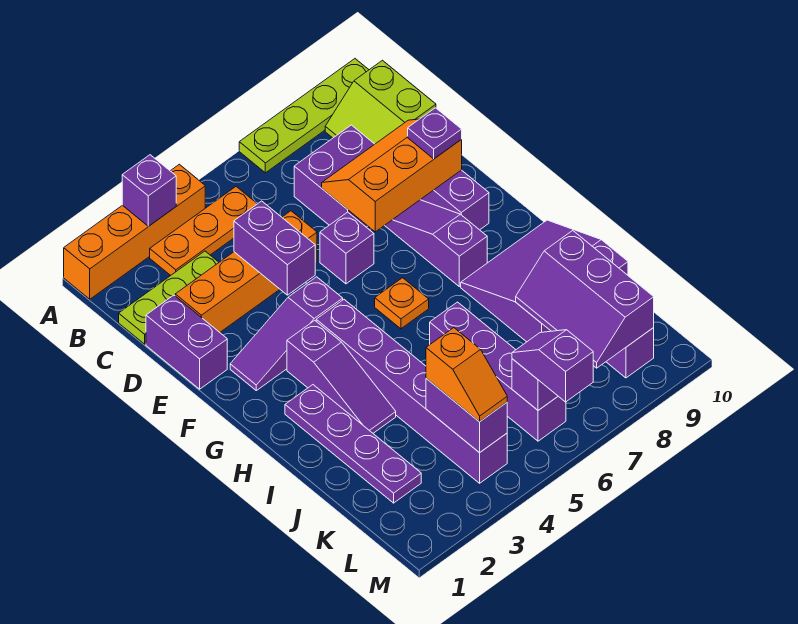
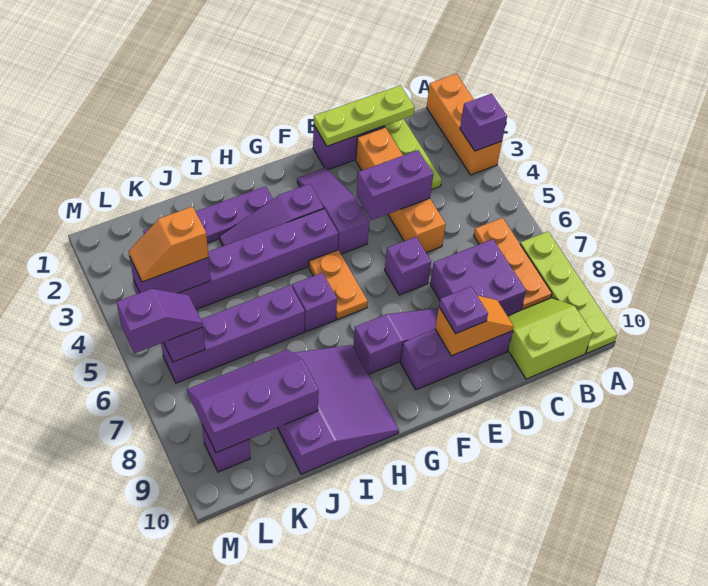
orange brick A1:A4 level 1 -> orange brick A1:A3 level 1
orange plate B3:B5 level 1 -> orange plate B6:B8 level 1
none -> lime plate C1:E1 level 2
orange slope D7:E9 level 2 top E -> orange slope D9:E9 level 2 top E
orange plate G6 level 1 -> orange plate G5:G6 level 1
none -> purple brick H6 level 1

